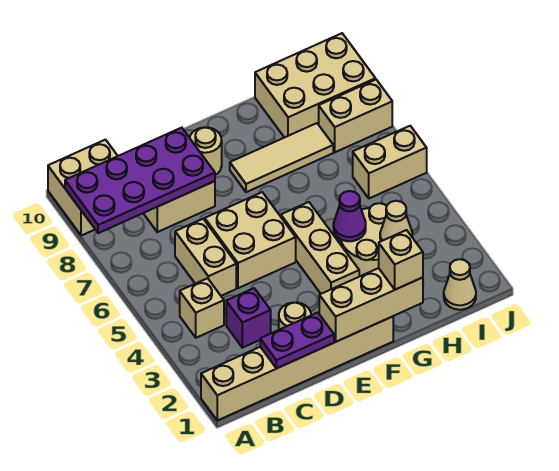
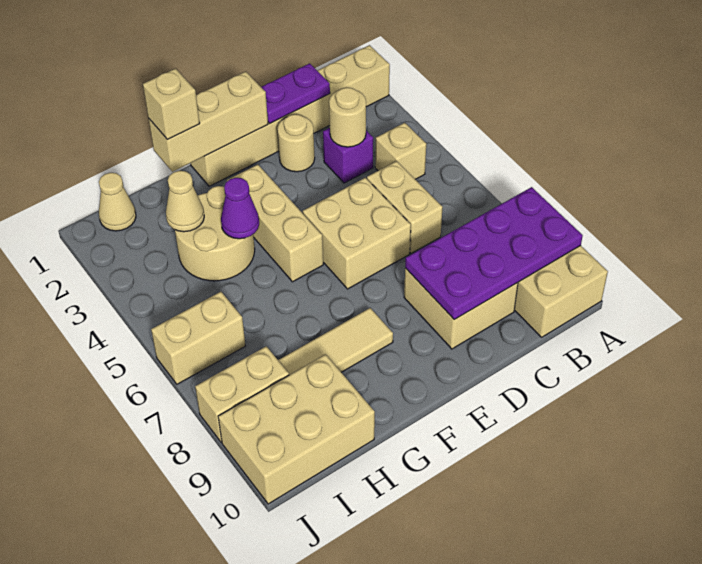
tan round brick E9 level 1 -> tan round brick C3 level 2

